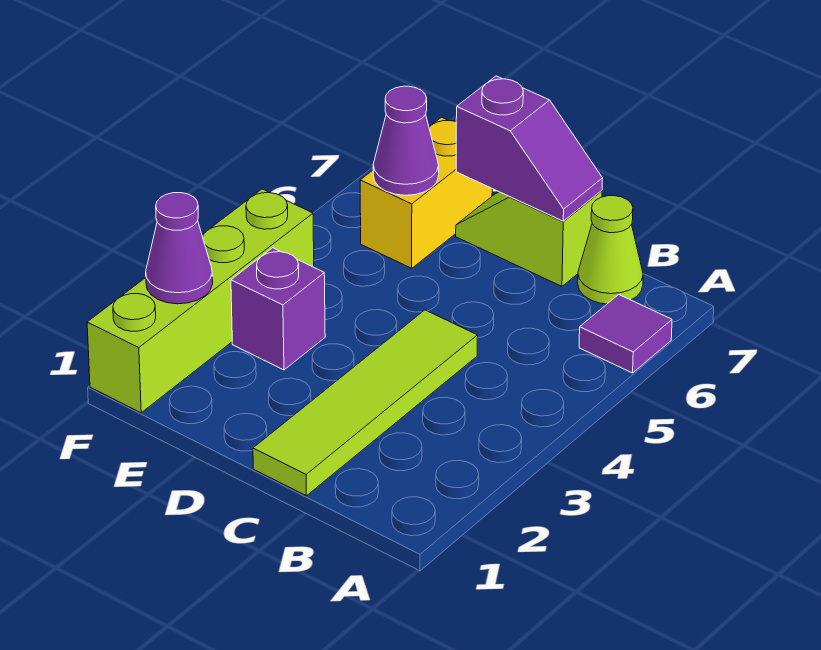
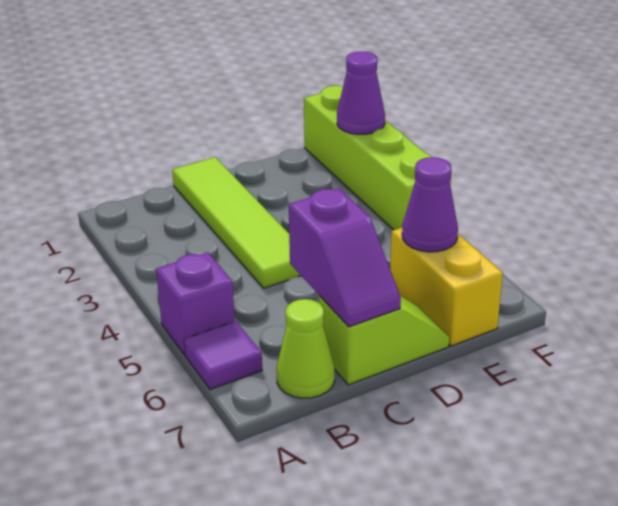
purple slope C7:D7 level 2 top D -> purple slope C6:C7 level 2 top 6
purple brick E3 level 1 -> purple brick A5 level 1

